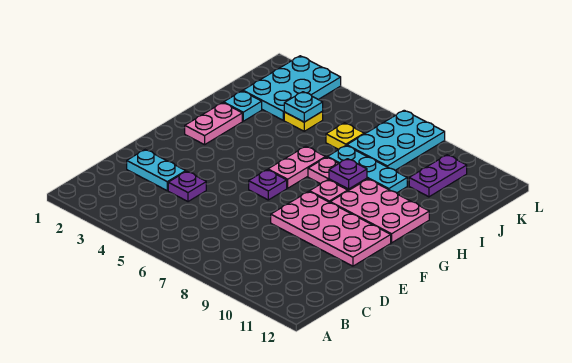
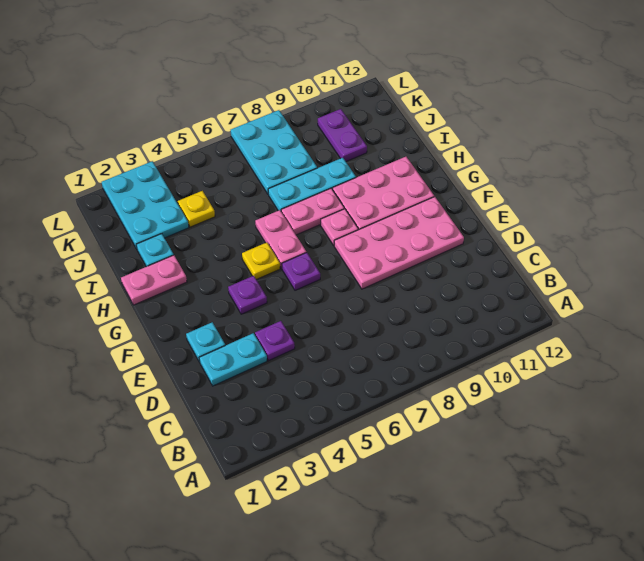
pink plate G2:H2 level 1 -> pink plate H1:H2 level 1
purple plate H8 level 2 -> purple plate F4 level 1
cyan plate J4 level 2 -> cyan plate E2 level 1
yellow plate J6 level 1 -> yellow plate G5 level 1

